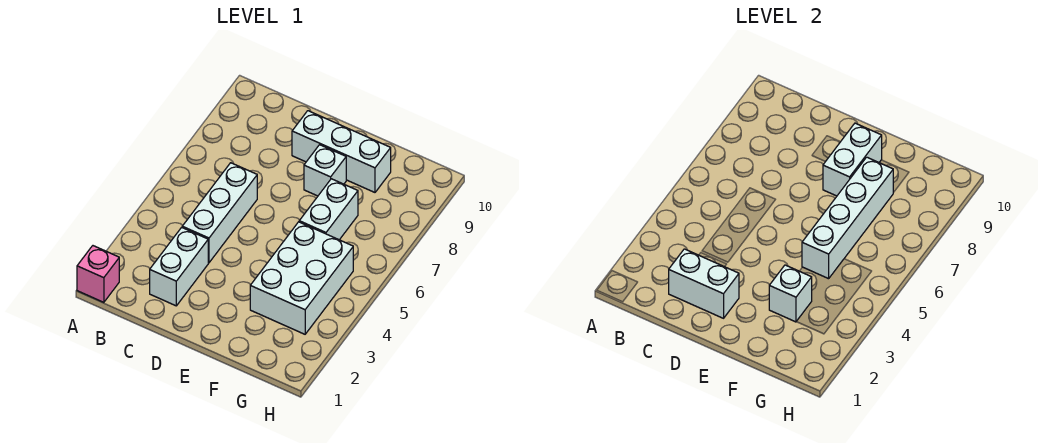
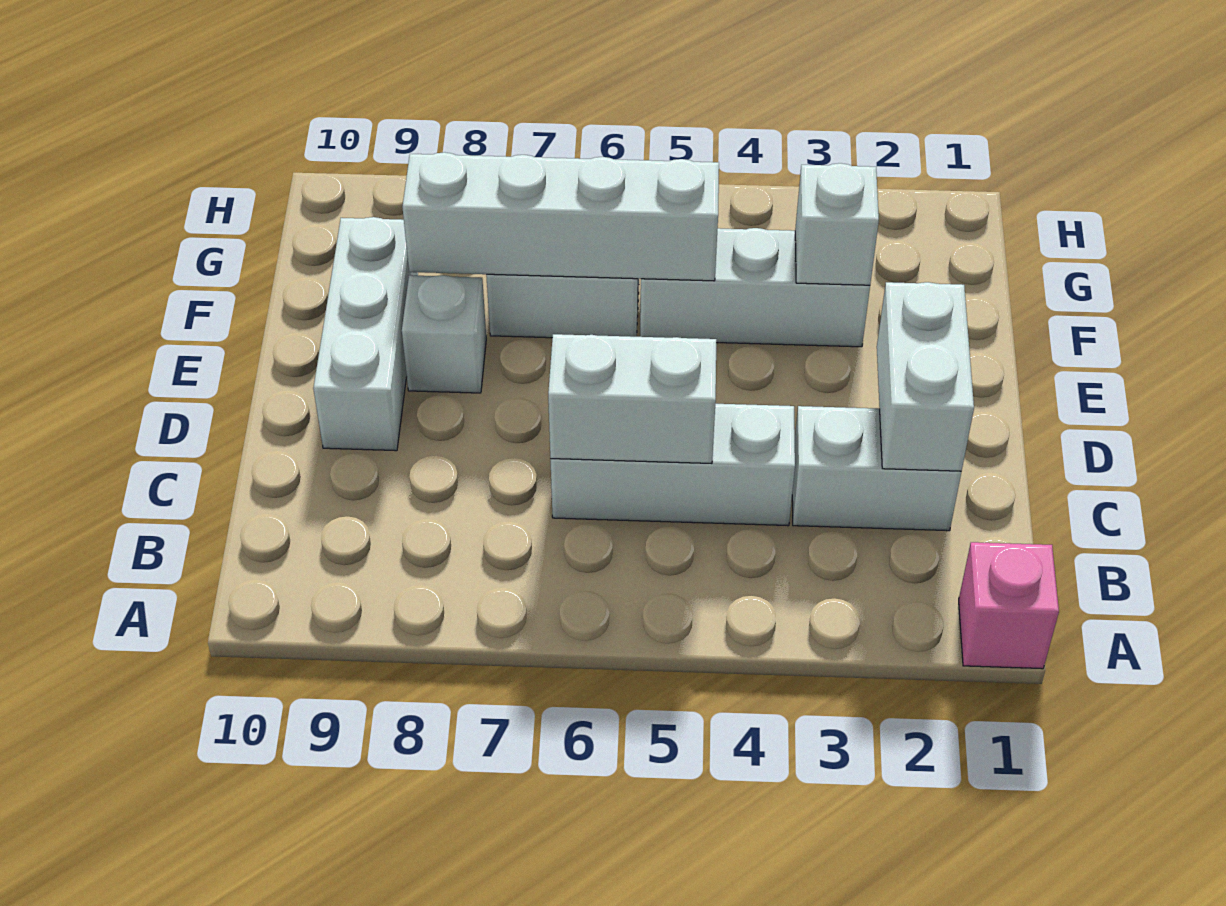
white brick E8:E9 level 2 -> white brick C5:C6 level 2
white brick F3:G5 level 1 -> white brick F3:F5 level 1

